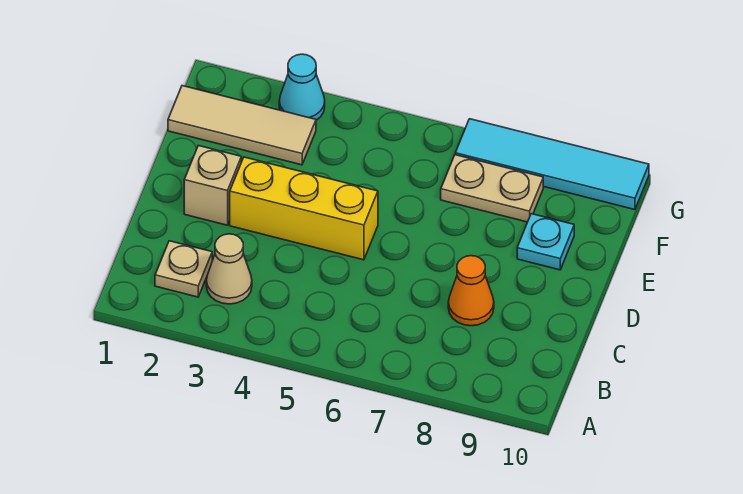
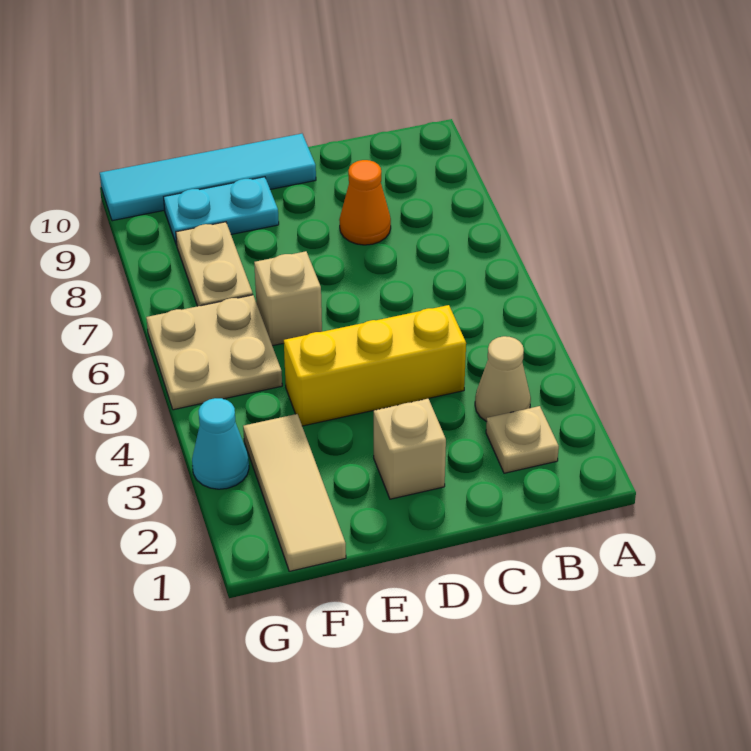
yellow brick D3:D5 level 1 -> yellow brick C4:E4 level 1
none -> tan brick E6 level 1
cyan plate E9 level 1 -> cyan plate E9:F9 level 1
none -> tan plate F5:G6 level 1
cyan tile G7:G10 level 1 -> cyan tile D10:G10 level 1

